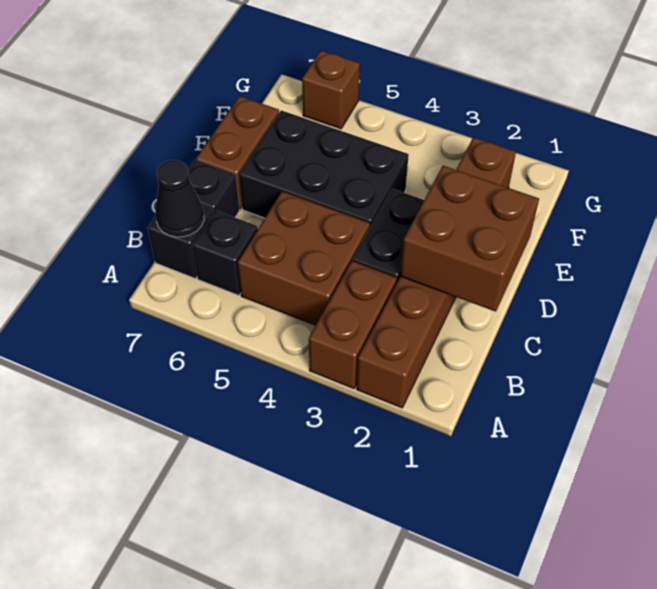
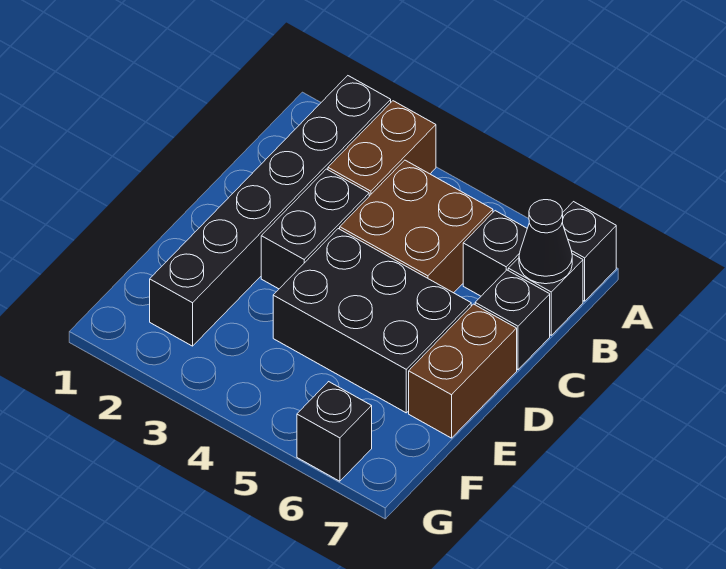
brown brick A2:F2 level 1 -> black brick A2:F2 level 1
none -> black brick A7 level 1
brown brick C1:D2 level 2 -> none
brown brick G6 level 1 -> black brick G6 level 1

